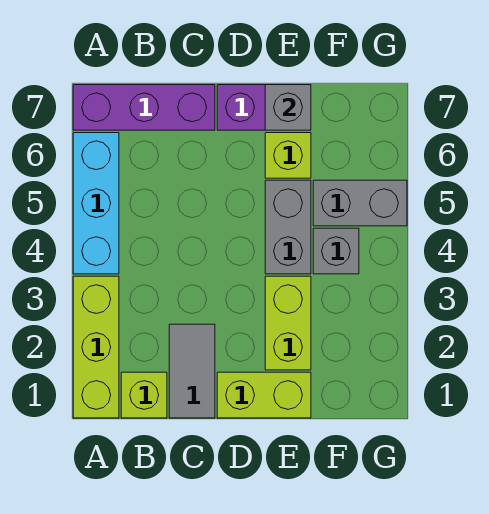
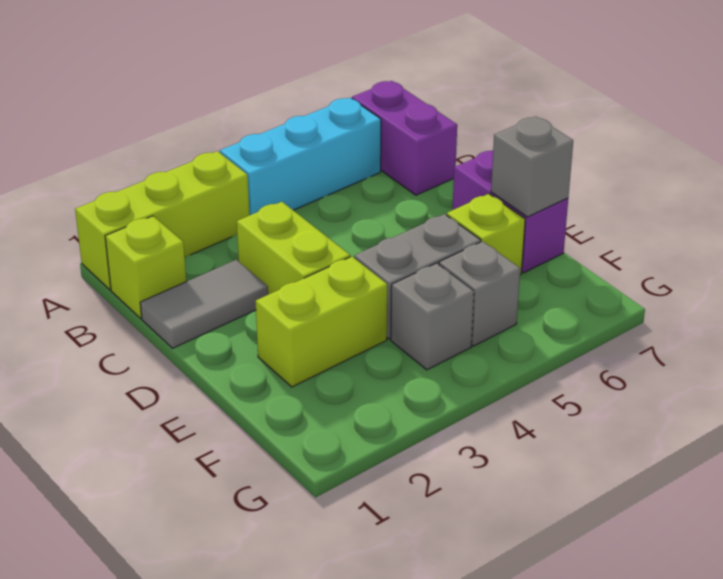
purple brick A7:C7 level 1 -> purple brick A7:B7 level 1
lime brick D1:E1 level 1 -> lime brick C3:D3 level 1
grey brick F5:G5 level 1 -> grey brick F5 level 1

